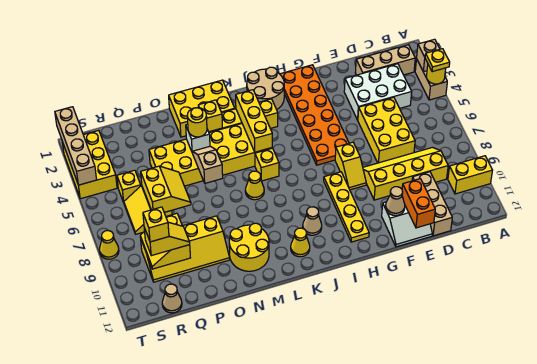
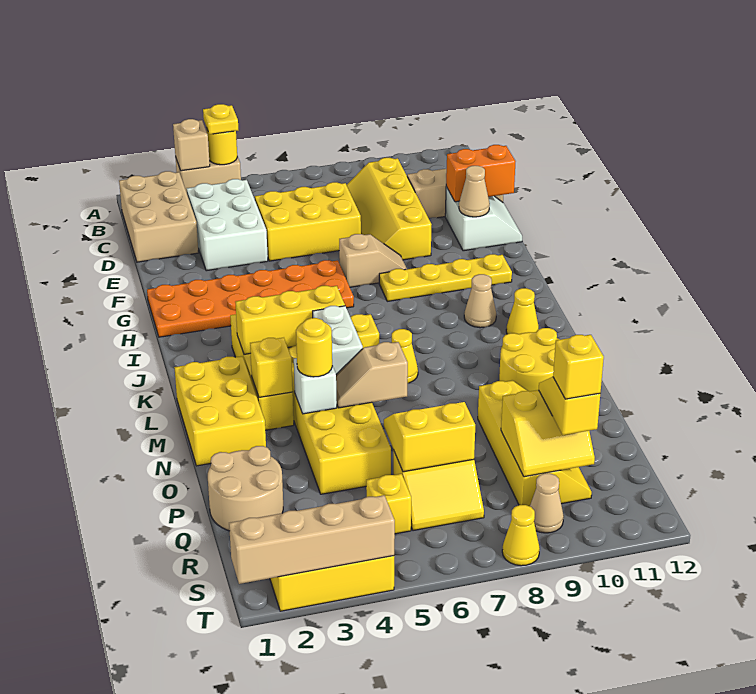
yellow brick A10:B10 level 1 -> none
tan brick B2:D2 level 1 -> tan brick B1:D2 level 1
yellow slope G7:G8 level 1 top 7 -> tan slope G7:G8 level 1 top 7
tan round brick I1:J2 level 1 -> tan round brick P1:Q2 level 1
none -> white brick L5:M5 level 2
tan cone R12 level 1 -> tan cone S9 level 1

